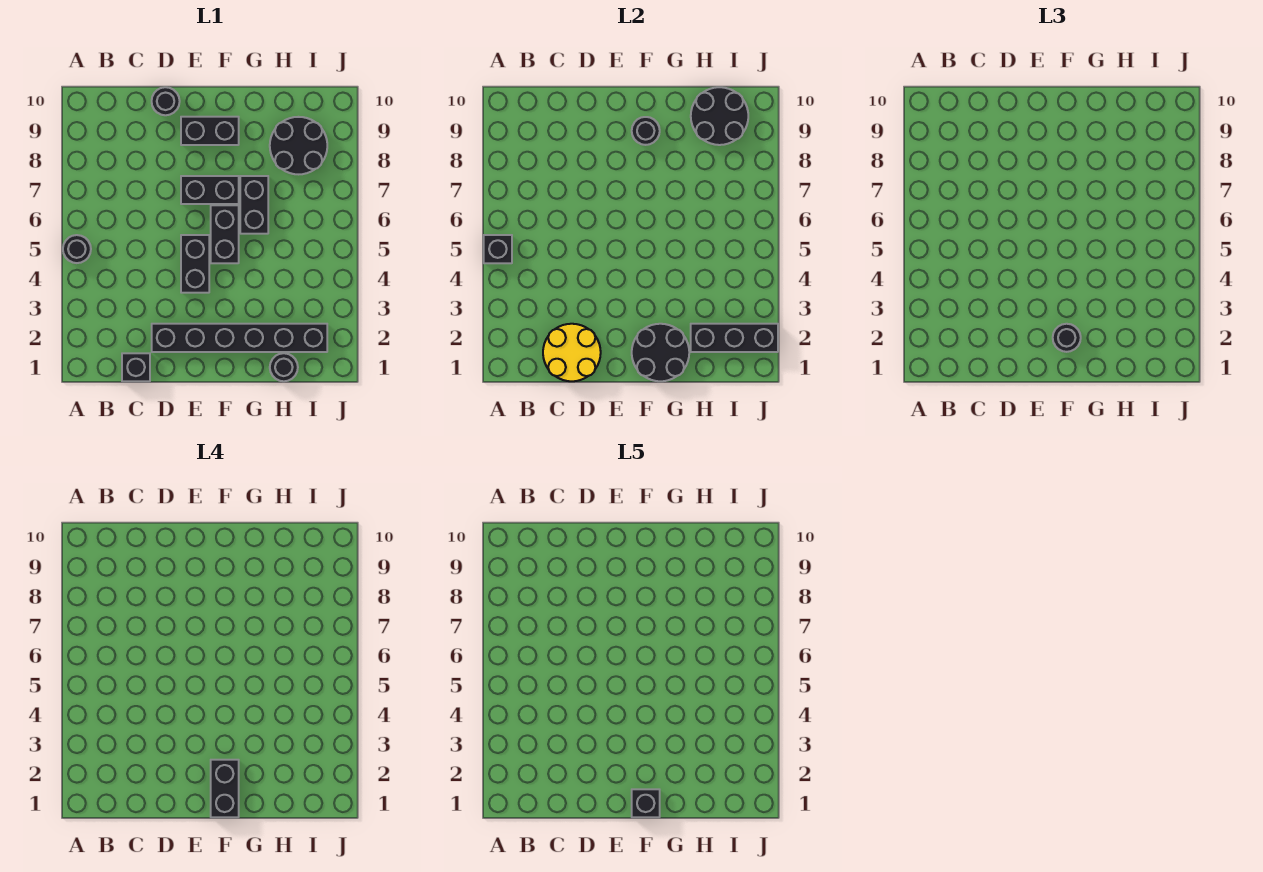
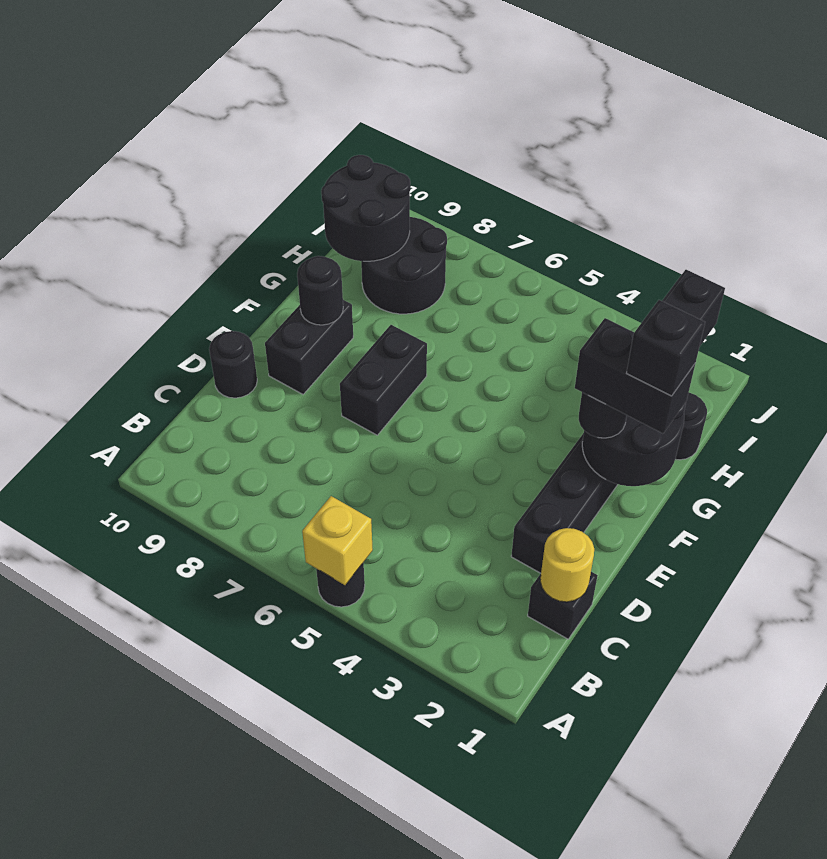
black brick A5 level 2 -> yellow brick A5 level 2
yellow round brick C1:D2 level 2 -> yellow round brick C1 level 2
black brick E4:E5 level 1 -> none
black brick F5:F6 level 1 -> none
black brick G6:G7 level 1 -> none

